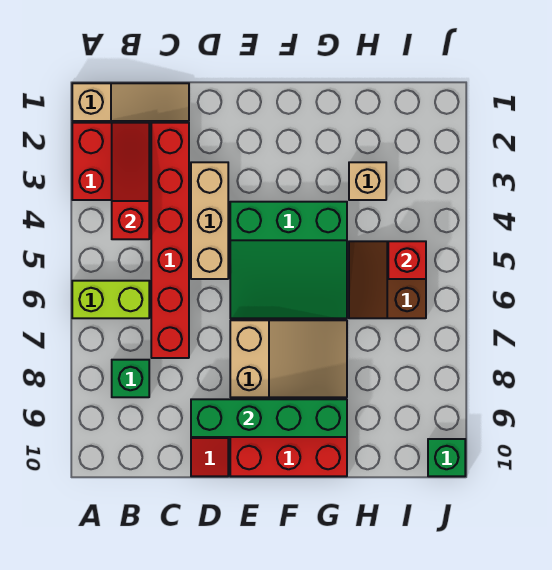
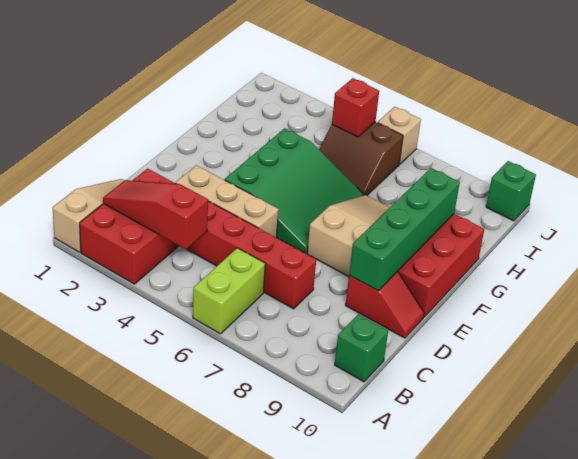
green brick B8 level 1 -> green brick B10 level 1
tan brick H3 level 1 -> tan brick J6 level 1

